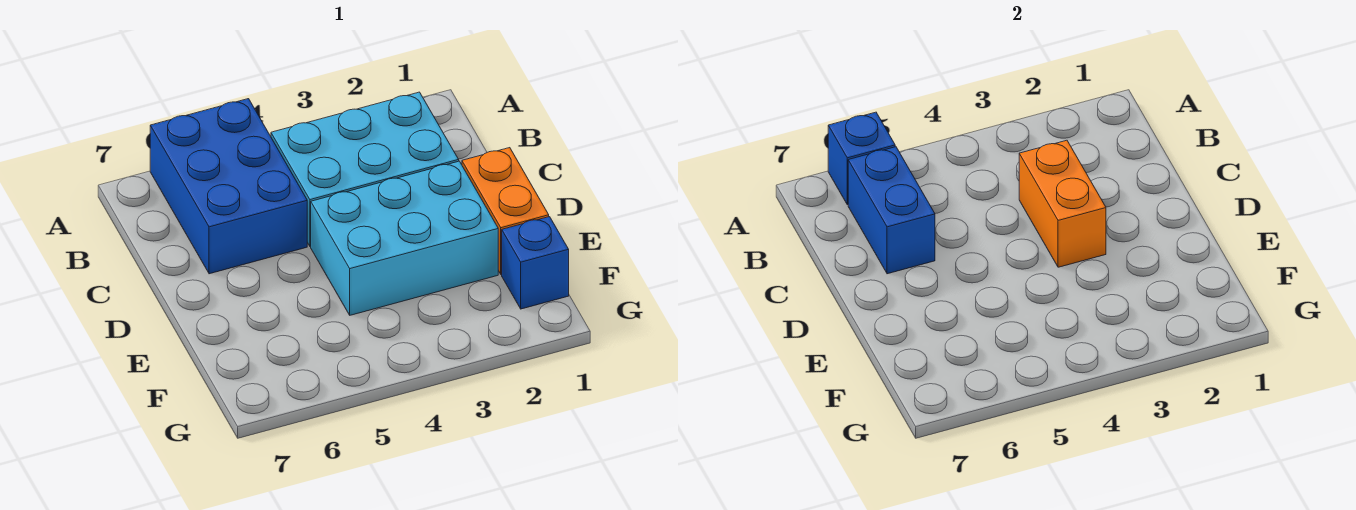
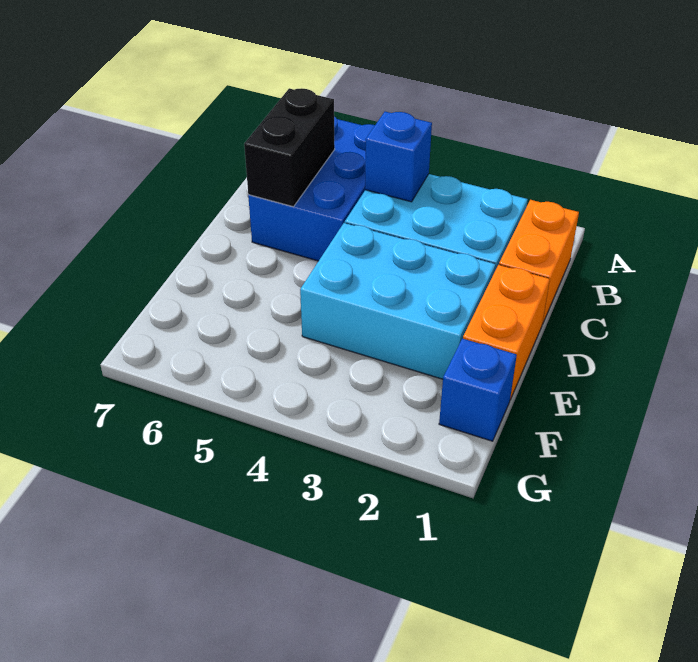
blue brick A6 level 2 -> blue brick B4 level 2
blue brick B6:C6 level 2 -> black brick B6:C6 level 2
orange brick C3:D3 level 2 -> orange brick B1:C1 level 1

